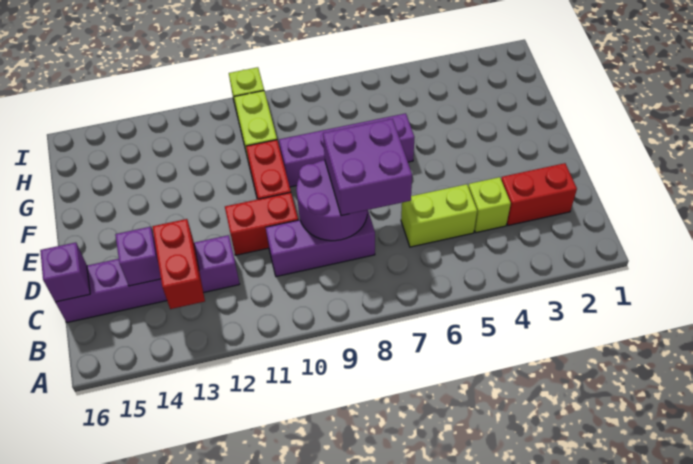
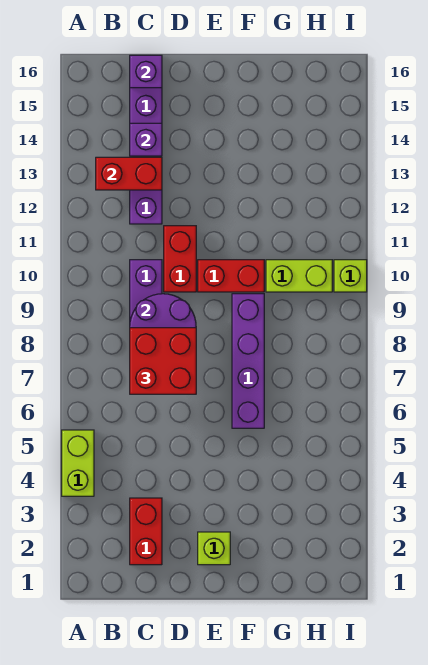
lime brick C4 level 1 -> lime brick E2 level 1
lime brick C5:C6 level 1 -> lime brick A4:A5 level 1
purple brick C7:D8 level 3 -> red brick C7:D8 level 3

